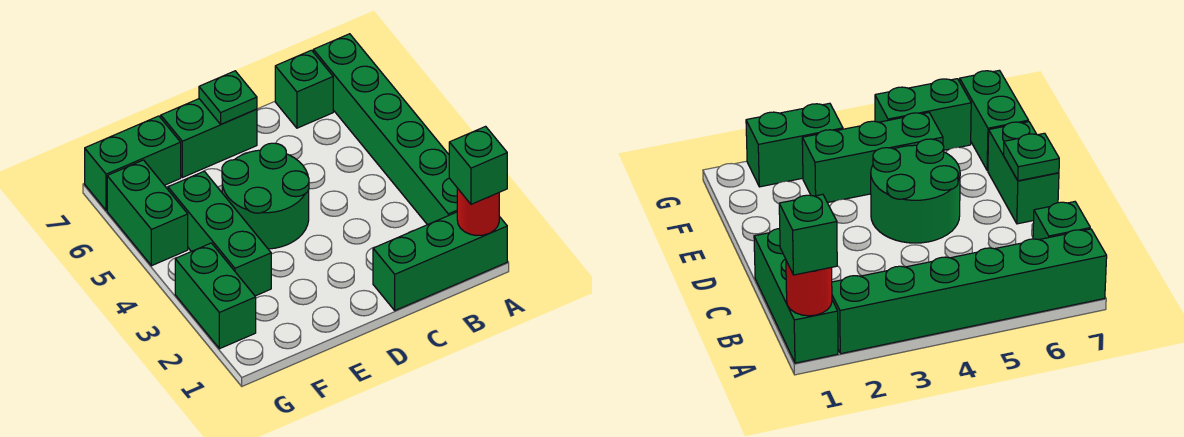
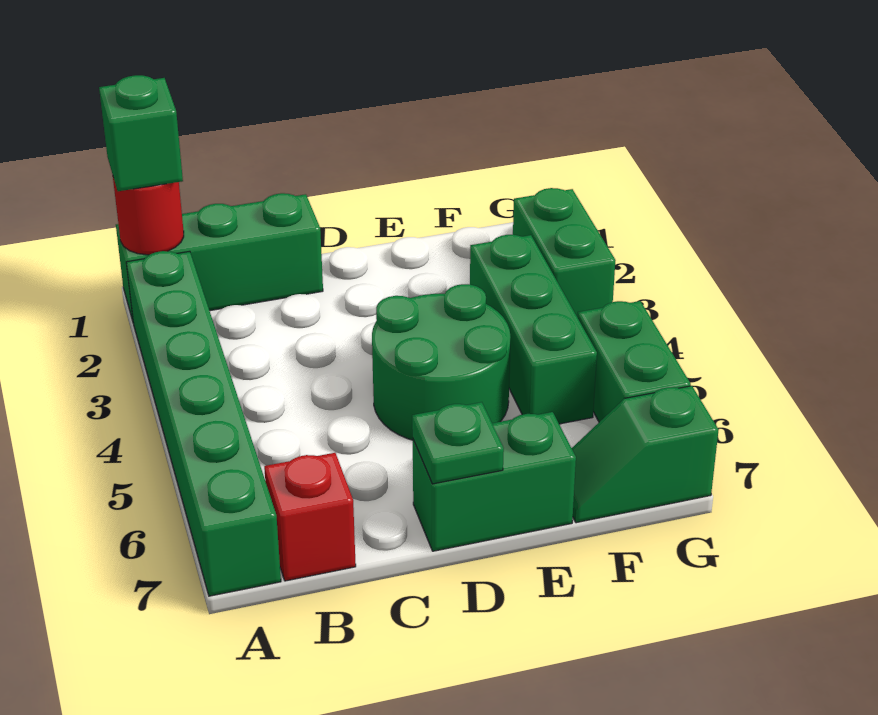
green brick B7 level 1 -> red brick B7 level 1
green brick F7:G7 level 1 -> green slope F7:G7 level 1 top G

